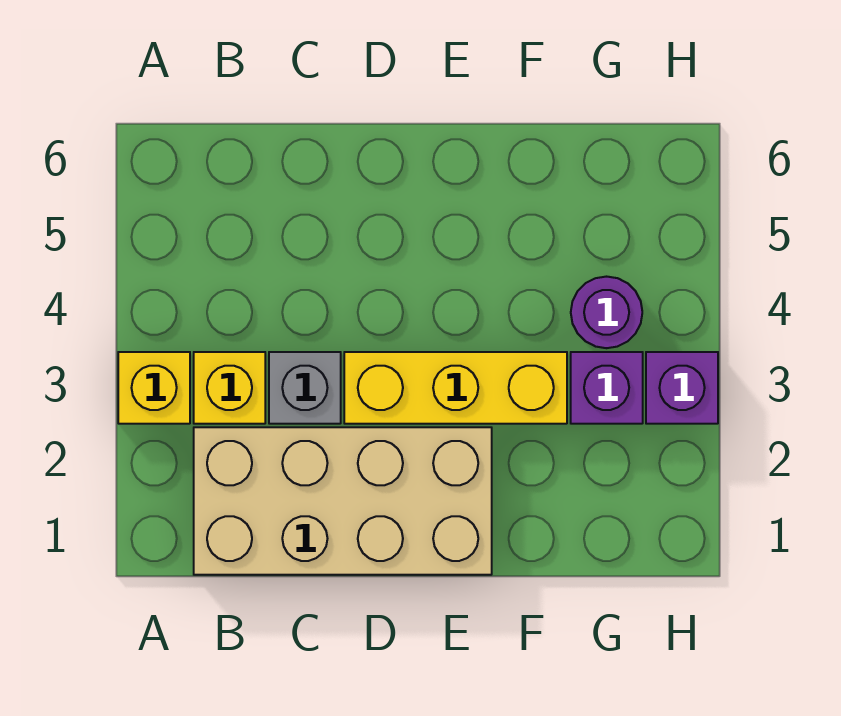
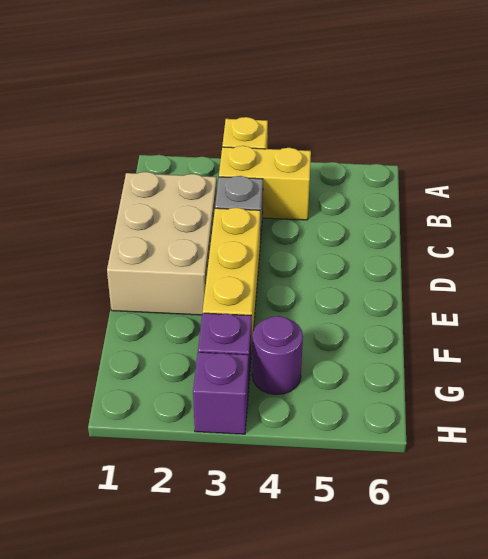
tan brick B1:E2 level 1 -> tan brick C1:E2 level 1
yellow brick B3 level 1 -> yellow brick B3:B4 level 1

